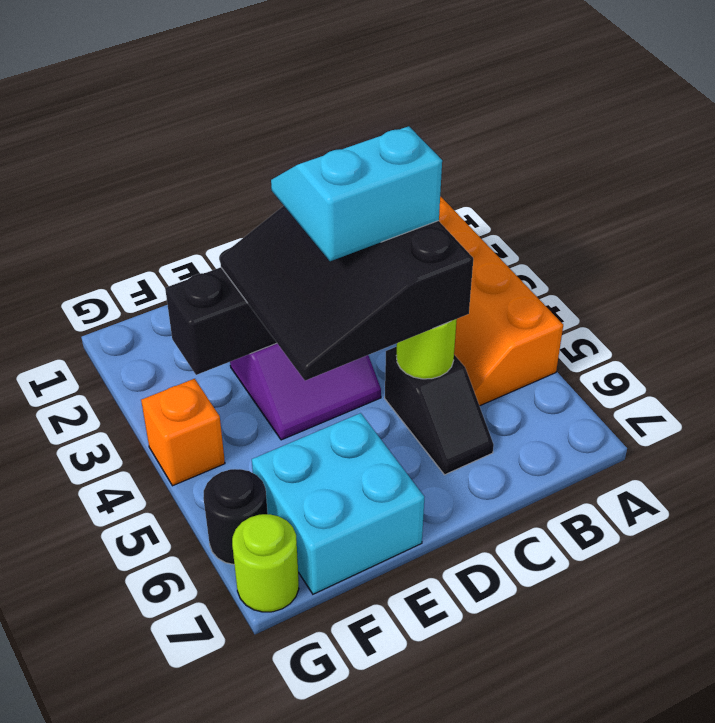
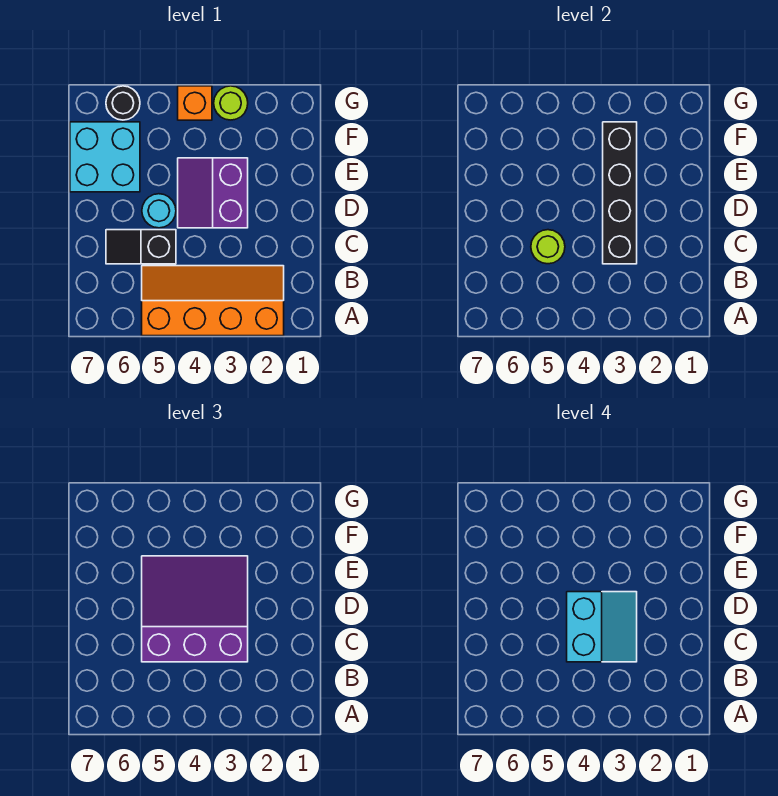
black slope C3:E5 level 3 top C -> purple slope C3:E5 level 3 top C
none -> cyan round brick D5 level 1
lime round brick G7 level 1 -> lime round brick G3 level 1

